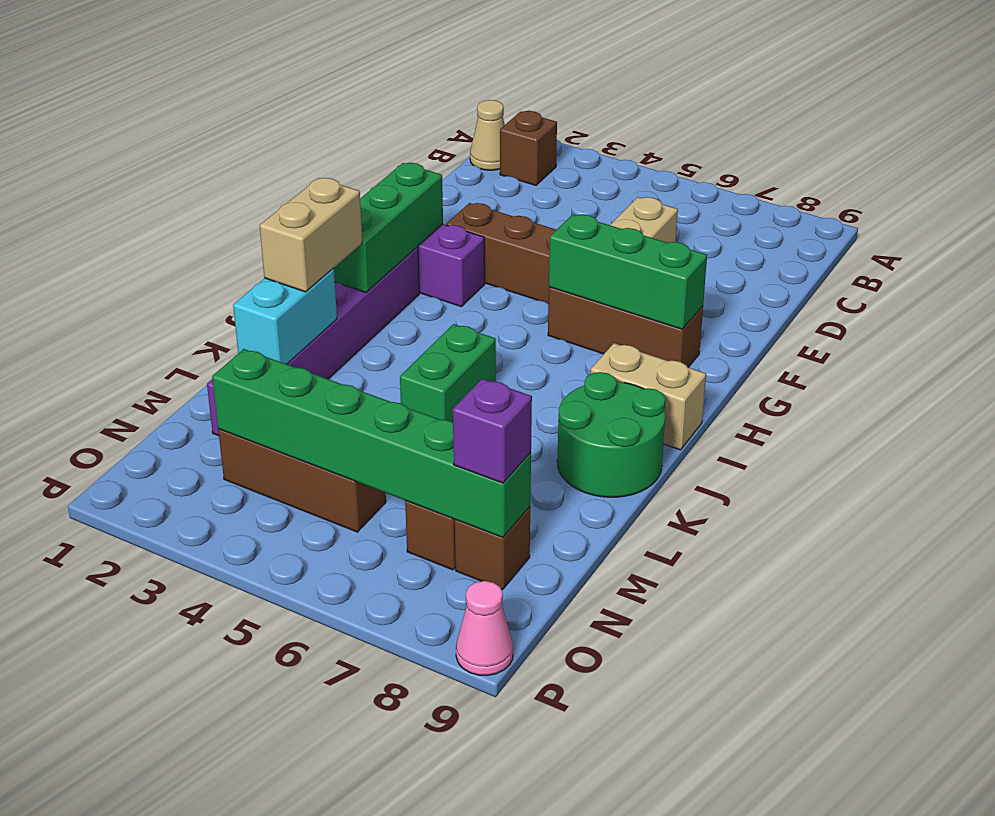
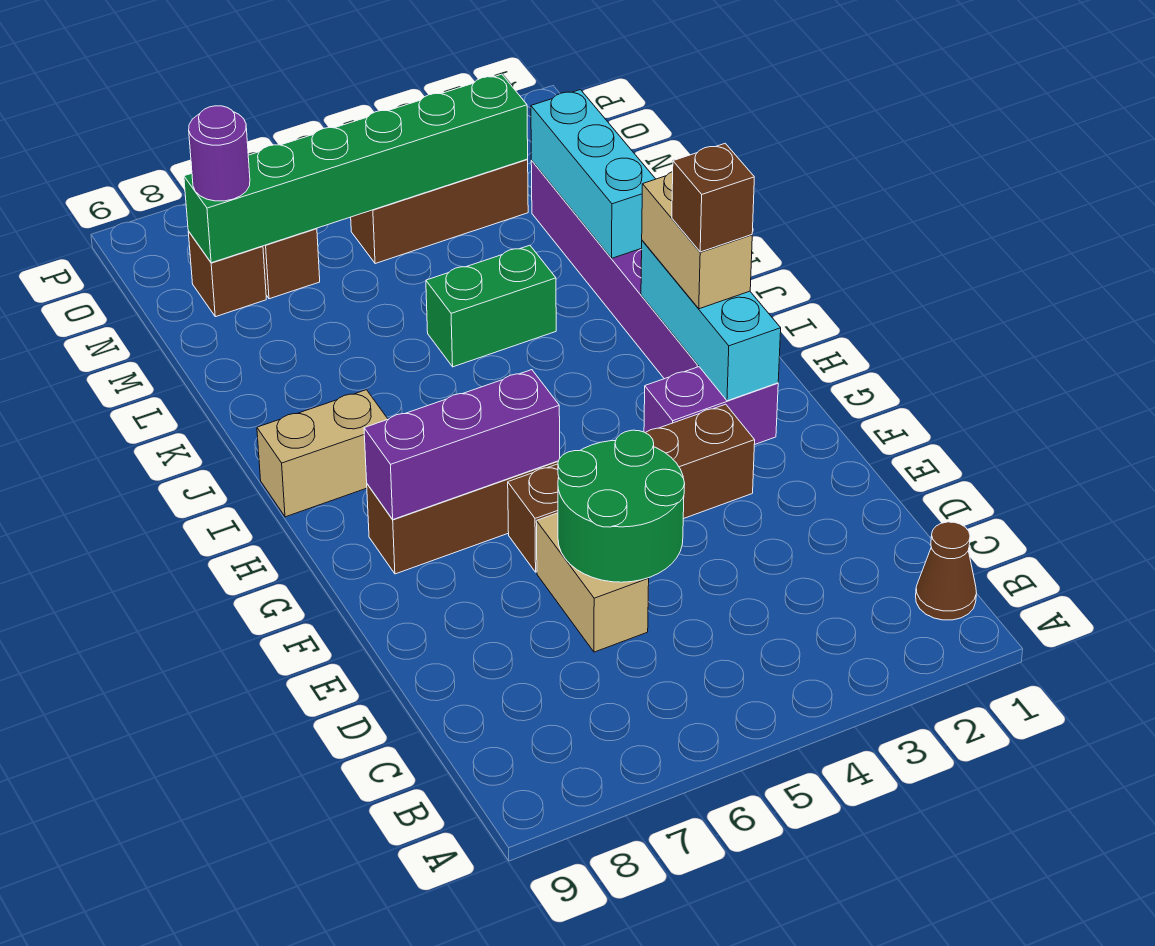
tan cone B1 level 1 -> brown cone B1 level 1
brown brick B2 level 1 -> brown brick H2 level 4
green brick G2:I2 level 2 -> cyan brick G2:I2 level 2
green brick G6:G8 level 2 -> purple brick G6:G8 level 2
tan brick J2:K2 level 3 -> tan brick H2:I2 level 3
green brick J5:K5 level 1 -> green brick K4:K5 level 1
green round brick J8:K9 level 1 -> green round brick D5:E6 level 2
cyan brick K2:L2 level 2 -> cyan brick K2:M2 level 2
purple brick N8 level 3 -> purple round brick N8 level 3
pink cone P9 level 1 -> none

